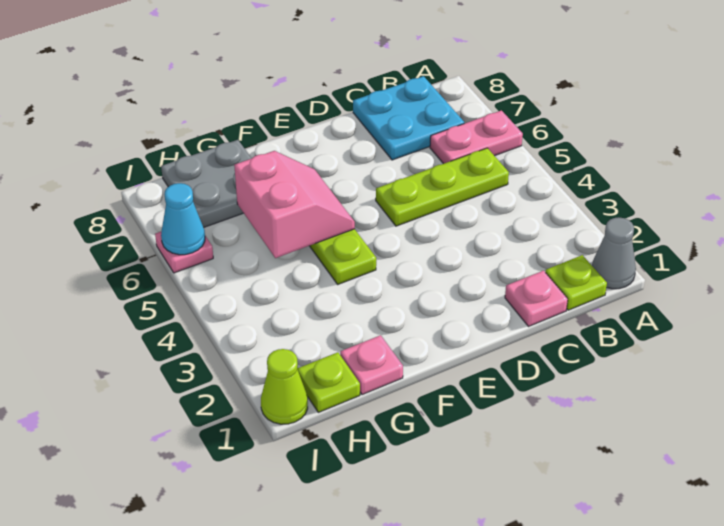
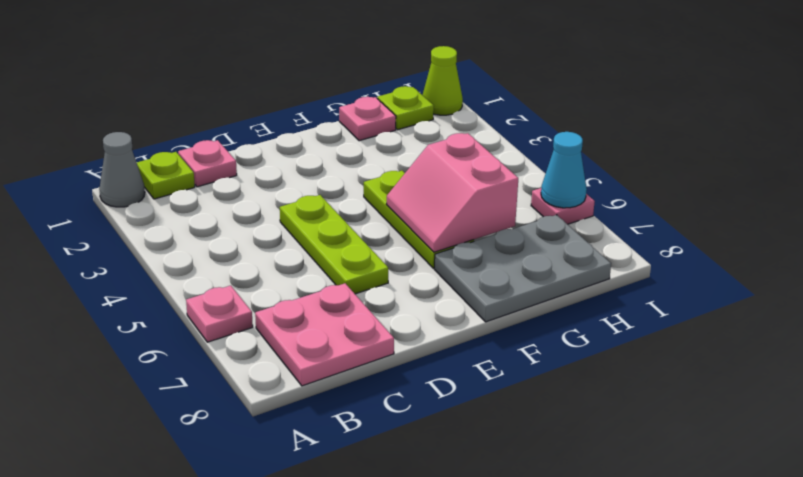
pink plate A6:B6 level 1 -> pink plate A6 level 1
lime plate B5:D5 level 1 -> lime plate D4:D6 level 1
cyan plate B7:C8 level 1 -> pink plate B7:C8 level 1
grey plate G7:H8 level 1 -> grey plate F7:H8 level 1

